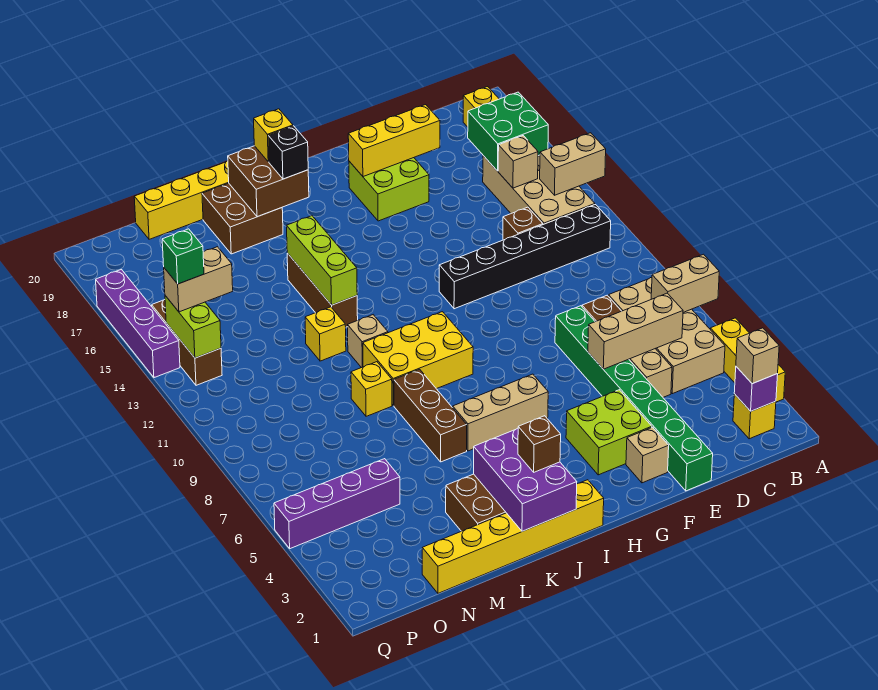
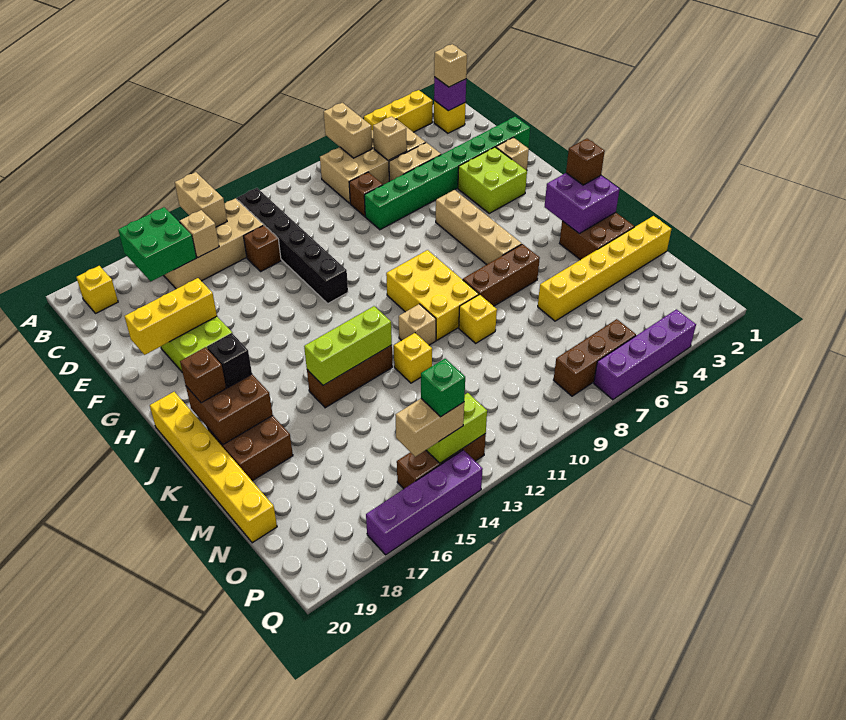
tan brick C6:E6 level 2 -> tan brick C6 level 2
yellow brick E18:G18 level 2 -> yellow brick F17:F19 level 2
tan brick H6:J6 level 1 -> tan brick G6:J6 level 1
yellow brick I1:N1 level 1 -> yellow brick M1:M6 level 1
purple brick J1:K3 level 2 -> purple brick J2:K3 level 2
yellow brick J19 level 3 -> brown brick J19 level 3
purple brick N5:Q5 level 1 -> purple brick Q4:Q7 level 1
tan brick O14:P14 level 3 -> tan brick P14:P15 level 3
none -> brown brick P6:P8 level 1

